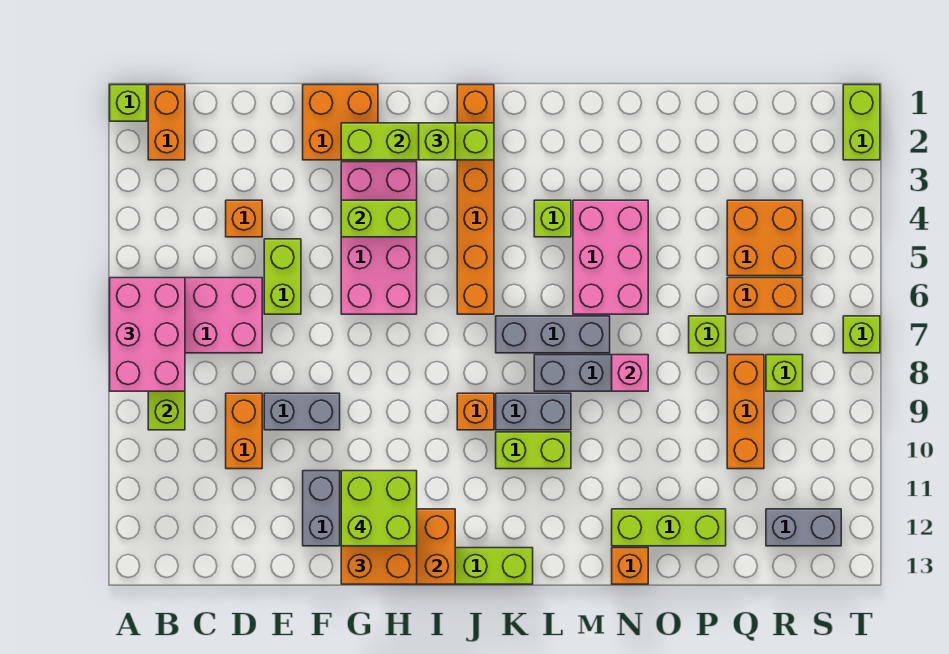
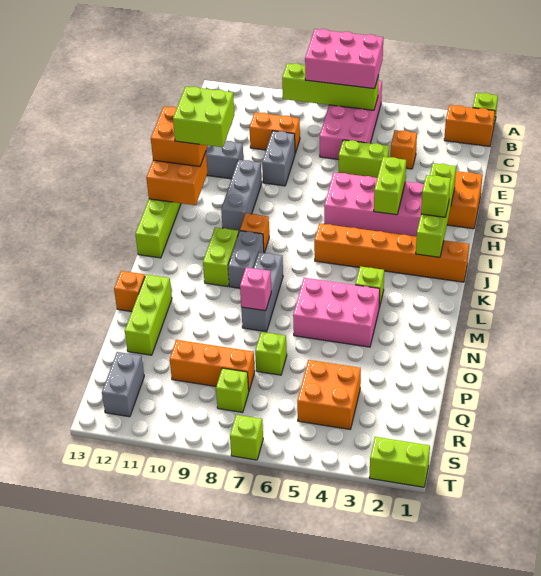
grey brick K7:M7 level 1 -> grey brick G10:I10 level 1
orange brick Q6:R6 level 1 -> none

